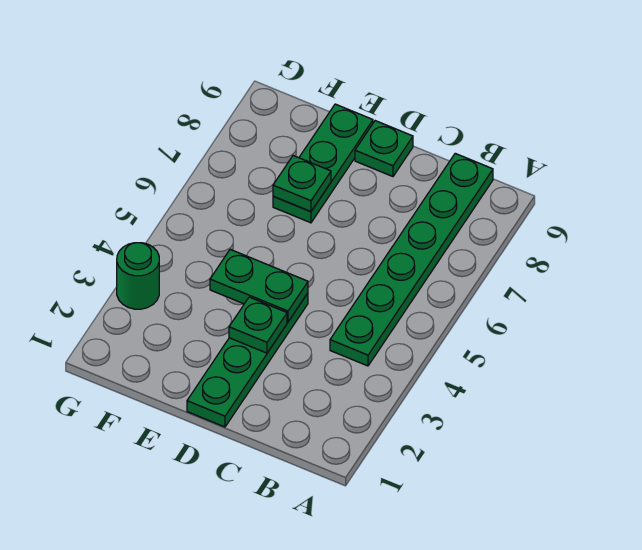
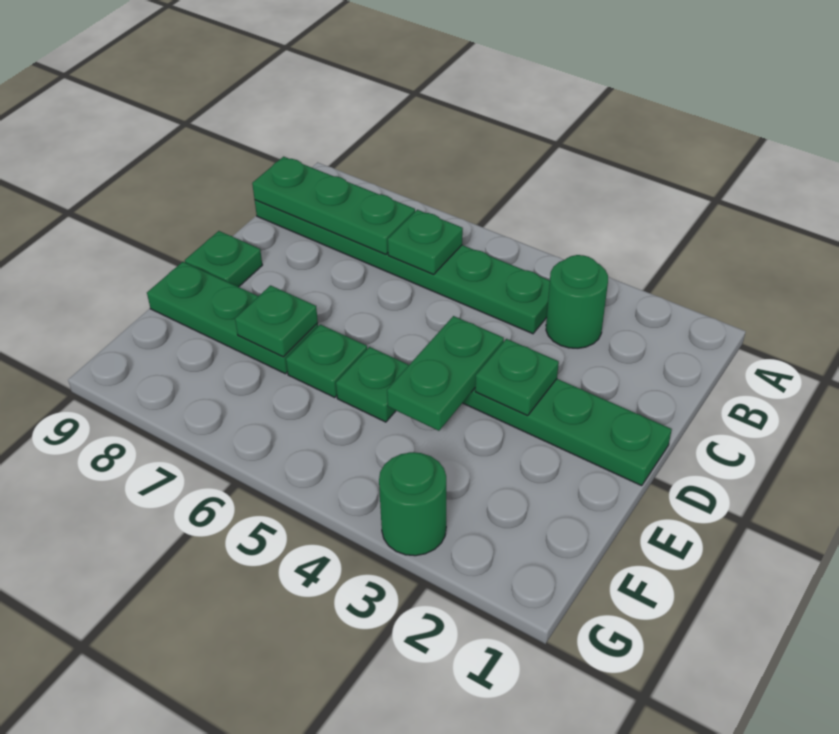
none -> green round brick B3 level 1
none -> green plate B6 level 2
none -> green plate B7:B9 level 2
none -> green plate E5 level 1
none -> green plate E6 level 1

